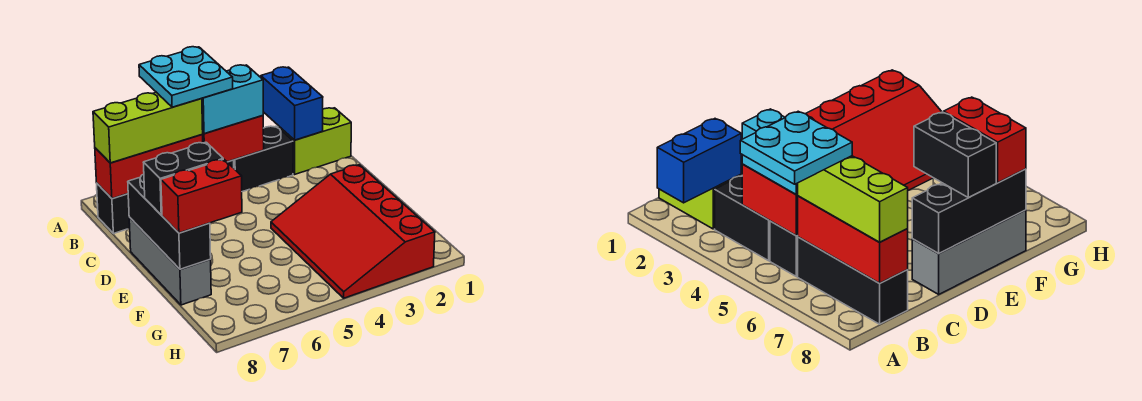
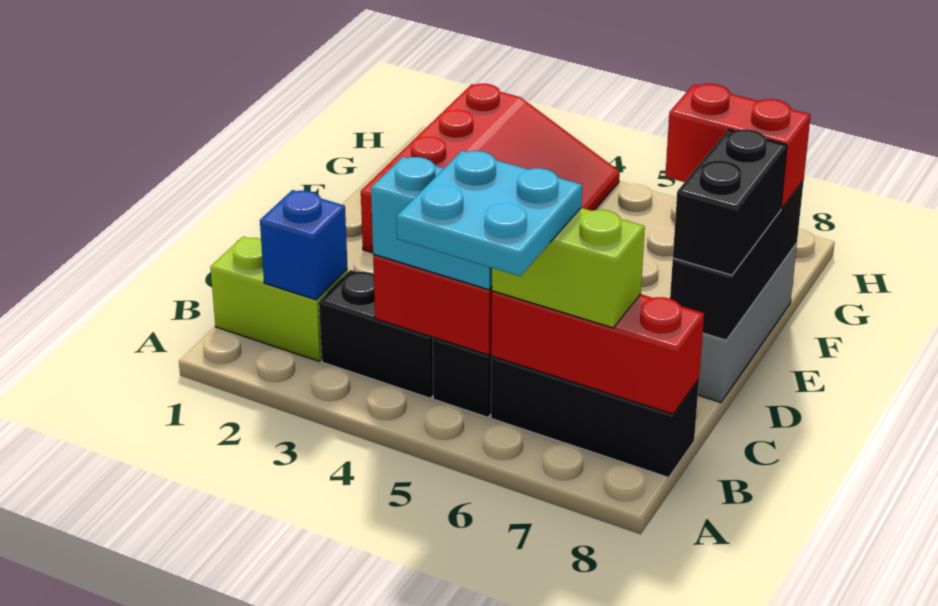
blue brick A2:B2 level 2 -> blue brick B2 level 2
lime brick B6:B8 level 3 -> lime brick B6:B7 level 3
black brick E7:E8 level 3 -> black brick D8:E8 level 3

